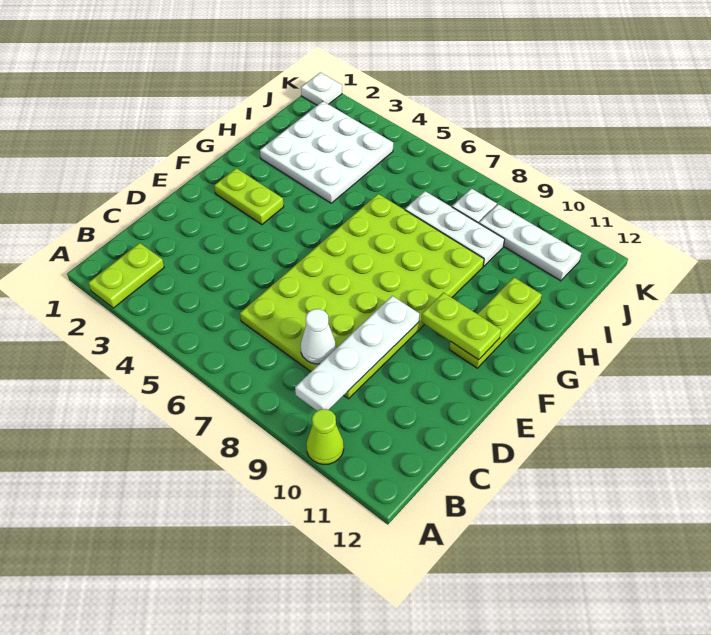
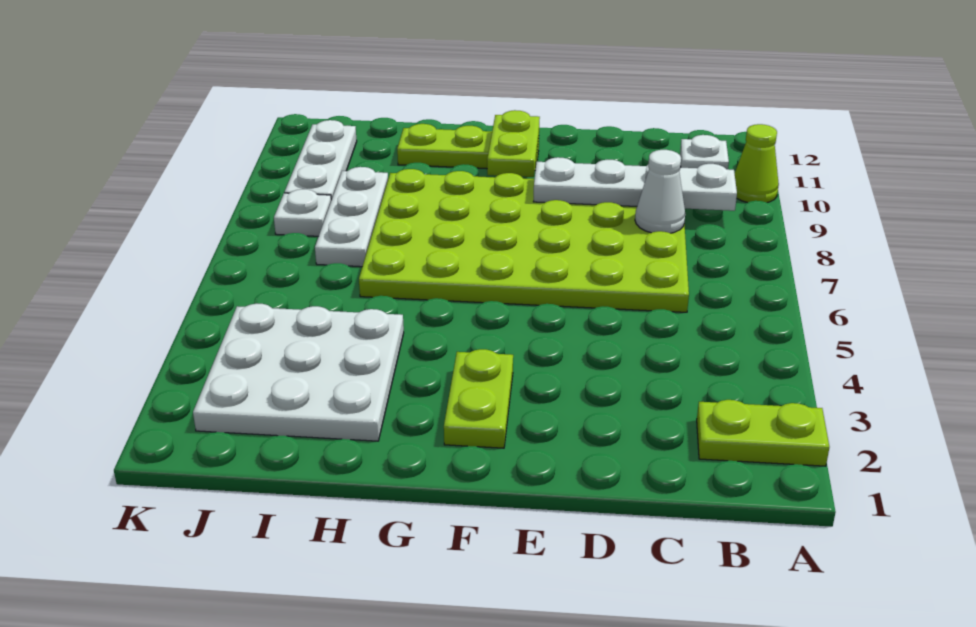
white plate K1 level 1 -> white plate B11 level 1

